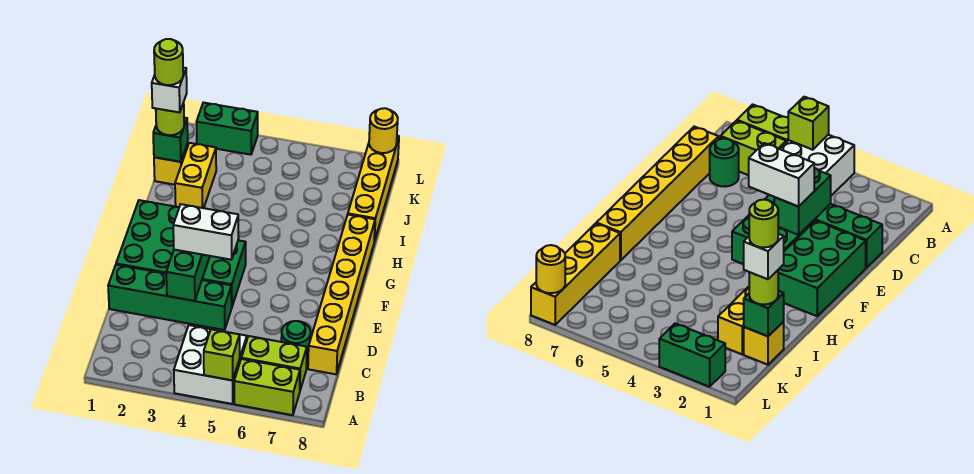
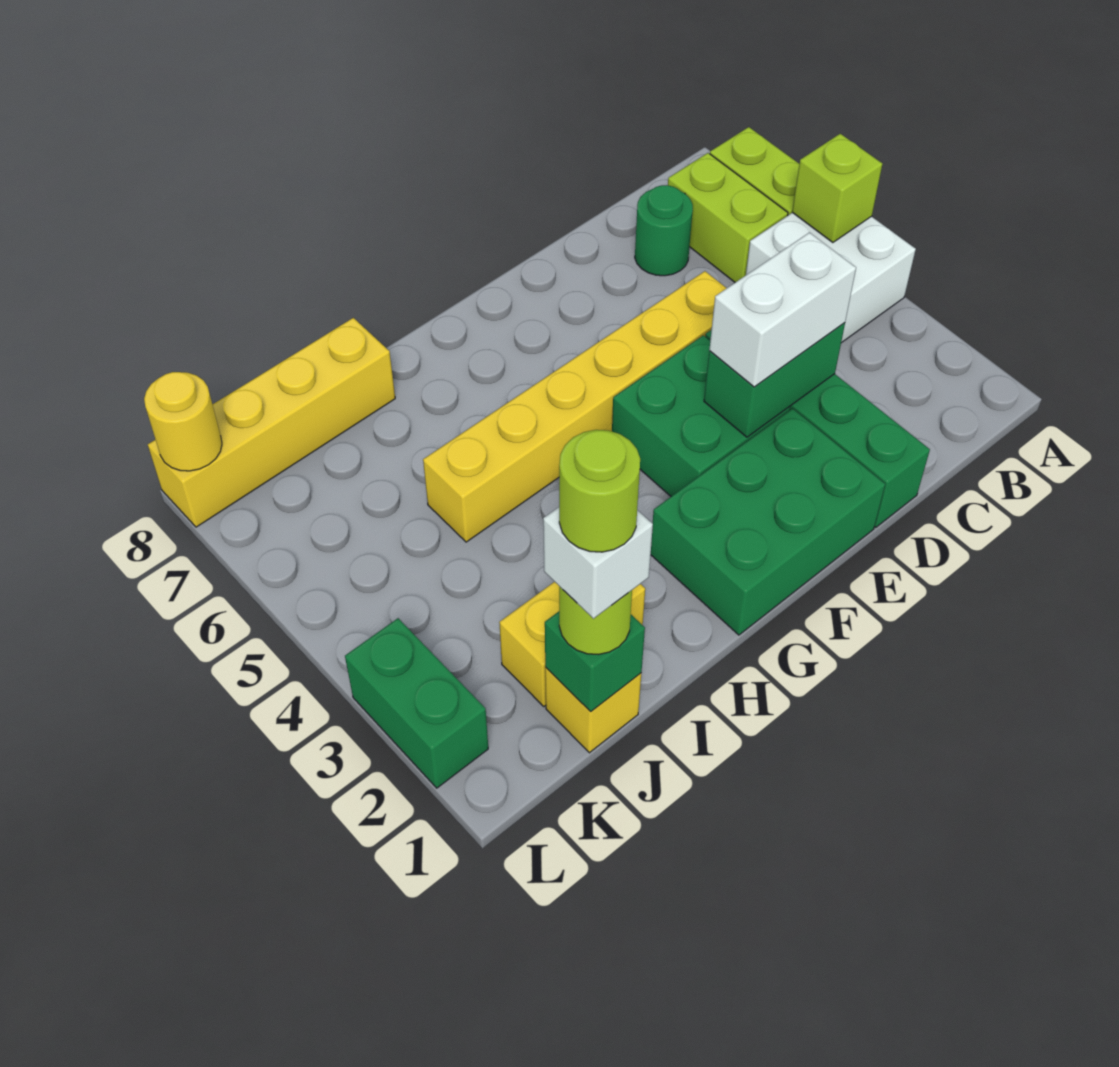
yellow brick C8:H8 level 1 -> yellow brick D5:I5 level 1
white brick E3:E4 level 3 -> white brick D3:E3 level 3

